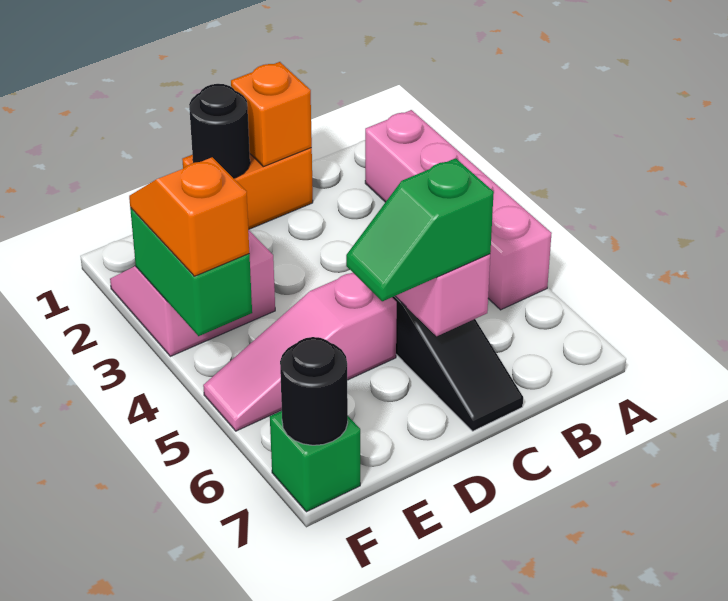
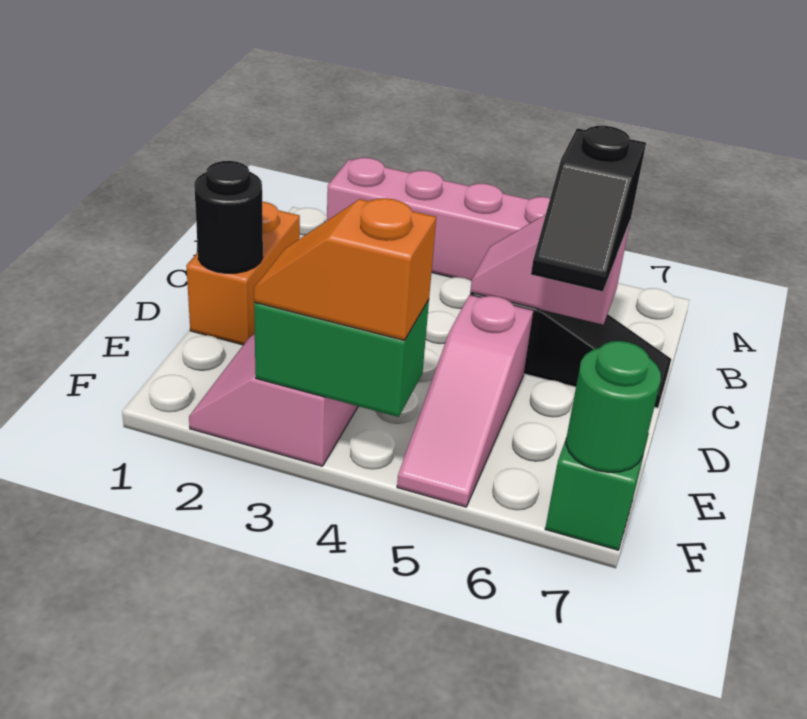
orange brick C1 level 2 -> none
green slope C6:D6 level 3 top C -> black slope C6:D6 level 3 top C
black round brick F7 level 2 -> green round brick F7 level 2

